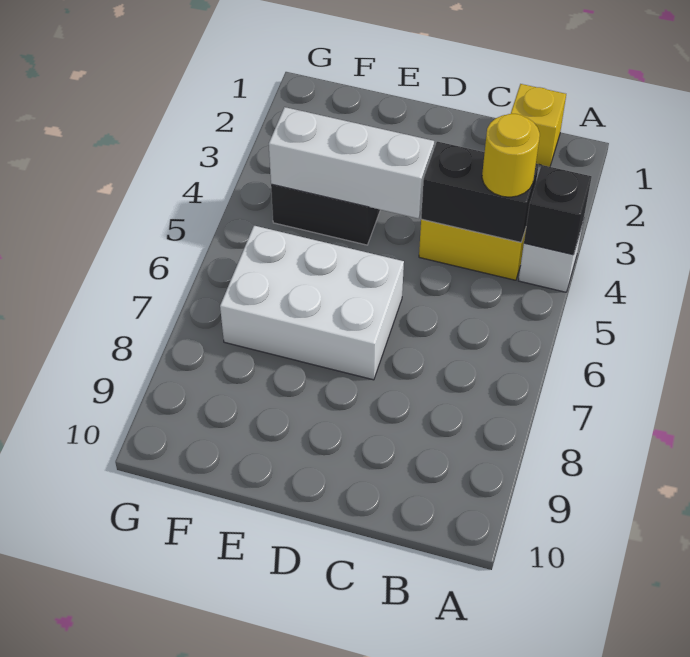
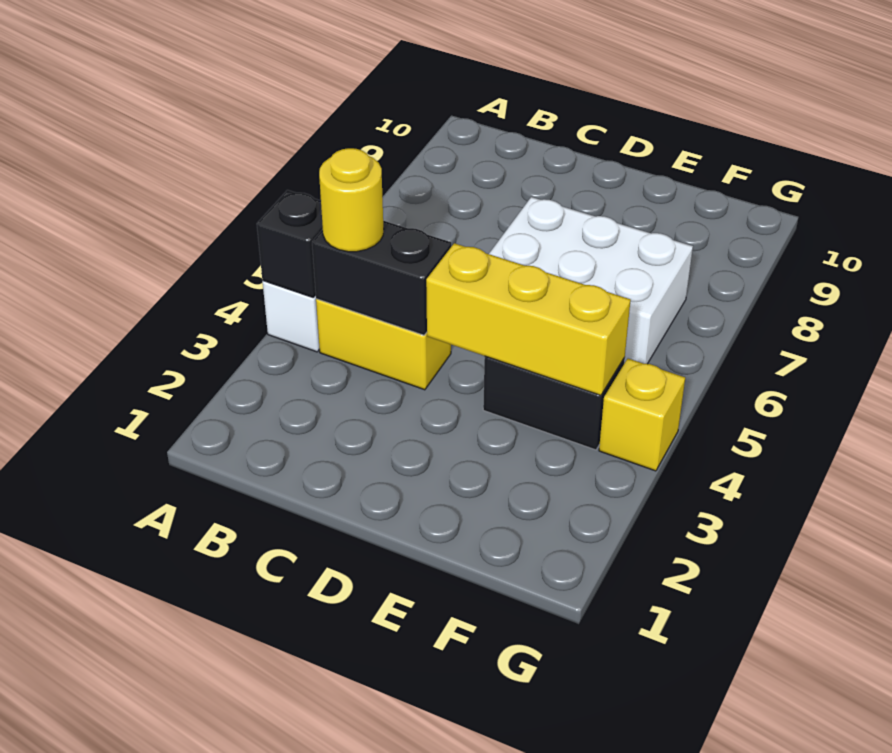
yellow brick B1 level 1 -> yellow brick G4 level 1
white brick D4:F4 level 2 -> yellow brick D4:F4 level 2

